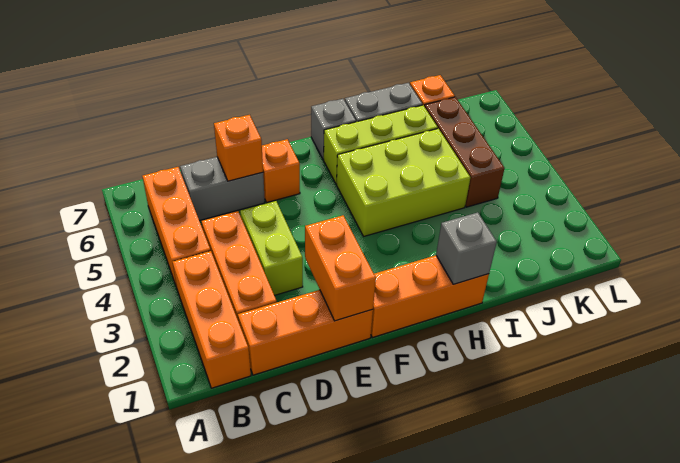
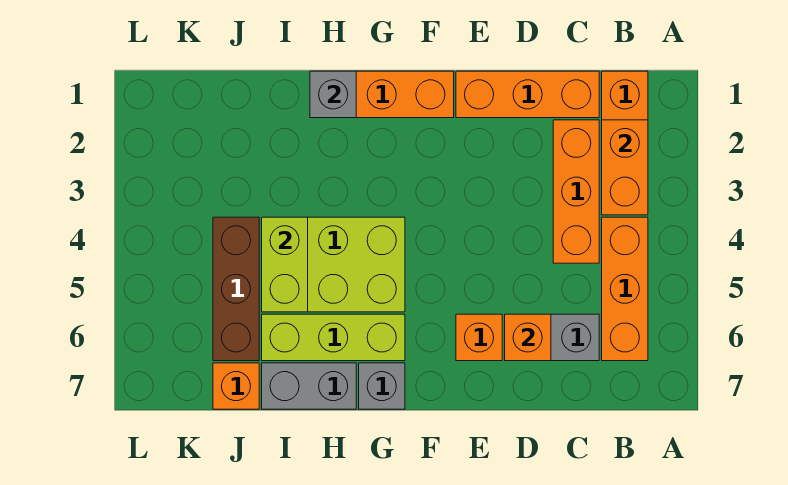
lime brick D3:D4 level 1 -> lime brick I4:I5 level 2
orange brick E1:E2 level 2 -> orange brick B2:B3 level 2

